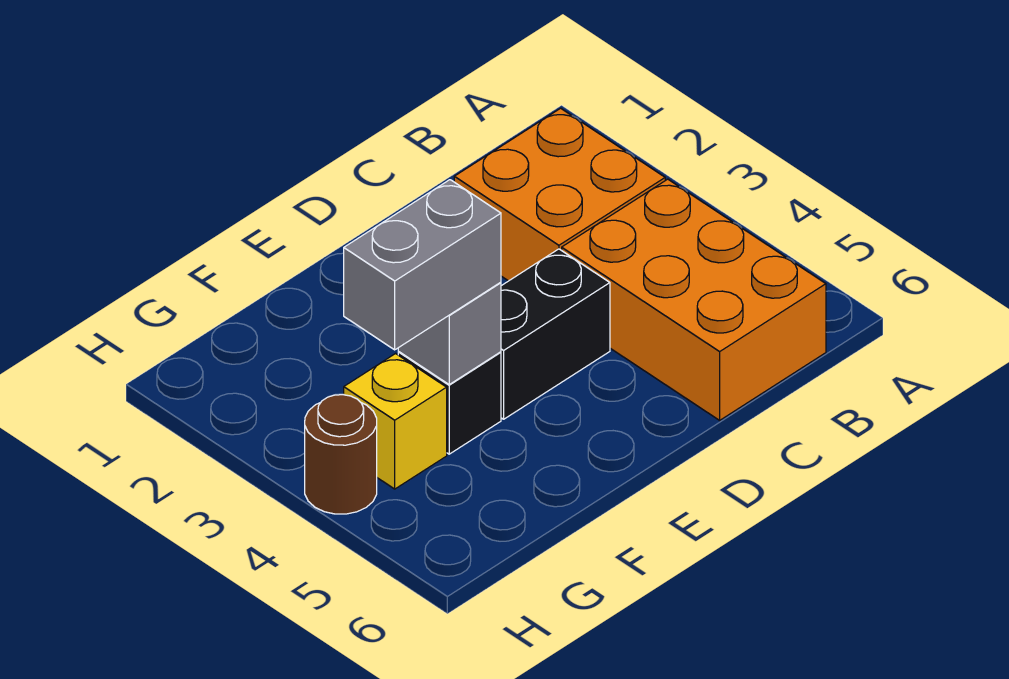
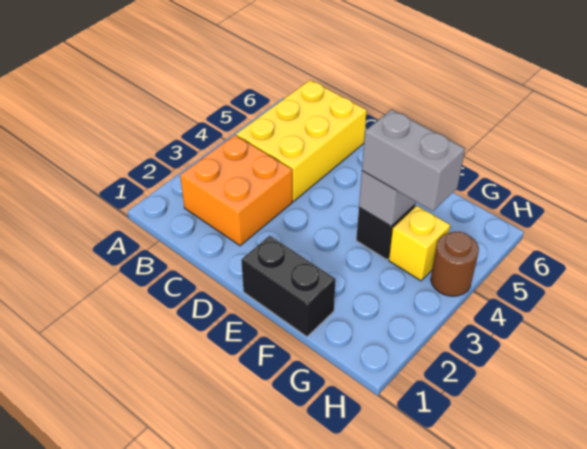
orange brick B4:C6 level 1 -> yellow brick B4:C6 level 1
black brick D4:E4 level 1 -> black brick E1:F1 level 1

